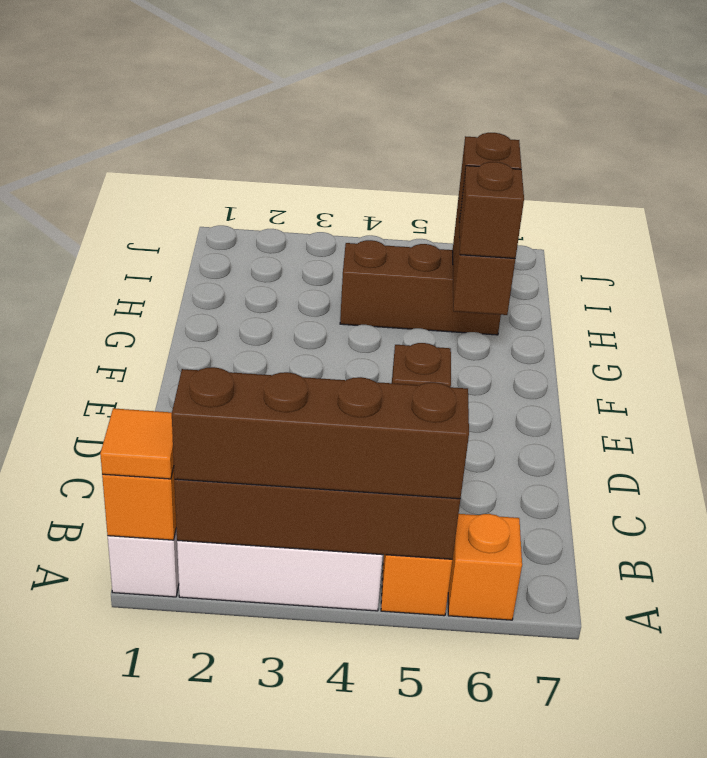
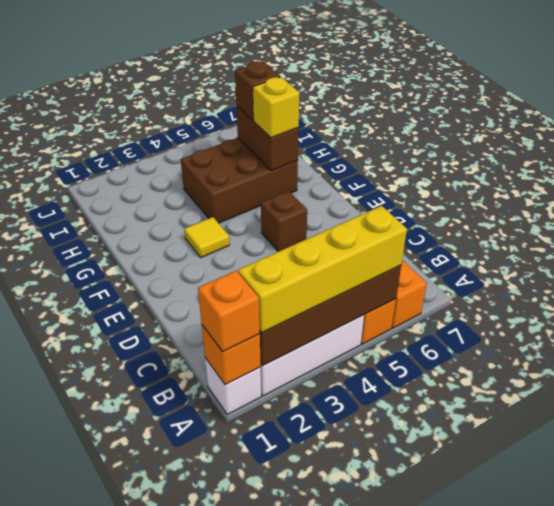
orange tile A1 level 3 -> orange brick A1 level 3
brown brick A2:A5 level 3 -> yellow brick A2:A5 level 3
none -> yellow tile F3 level 1
brown brick G6 level 3 -> yellow brick G6 level 3
brown brick H4:H6 level 1 -> brown brick G4:H6 level 1

